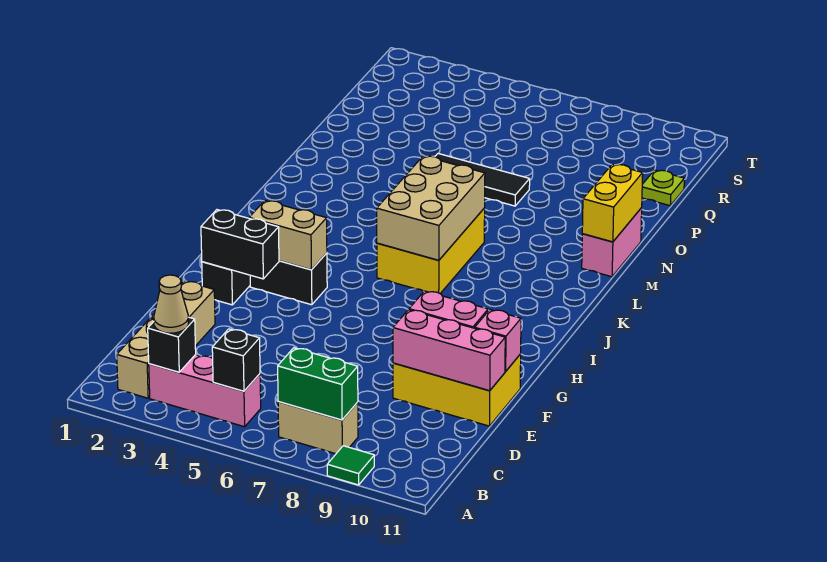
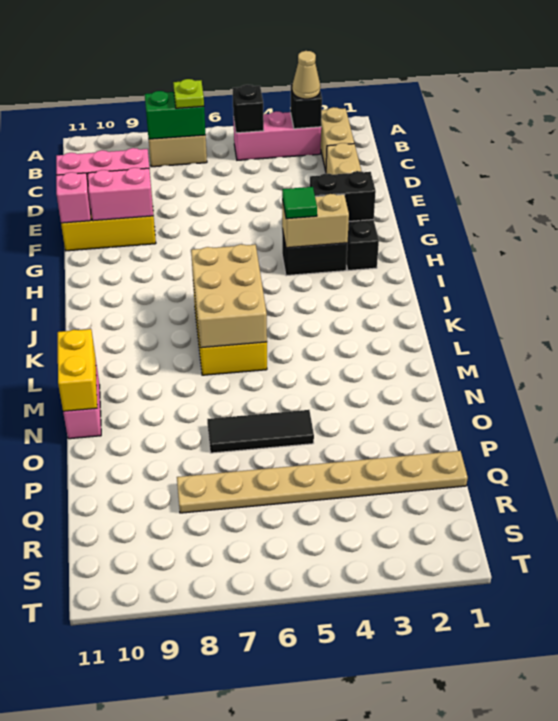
green tile A9 level 1 -> green tile H4 level 3
none -> tan plate Q1:Q8 level 1
lime plate Q11 level 1 -> lime plate B7 level 3

